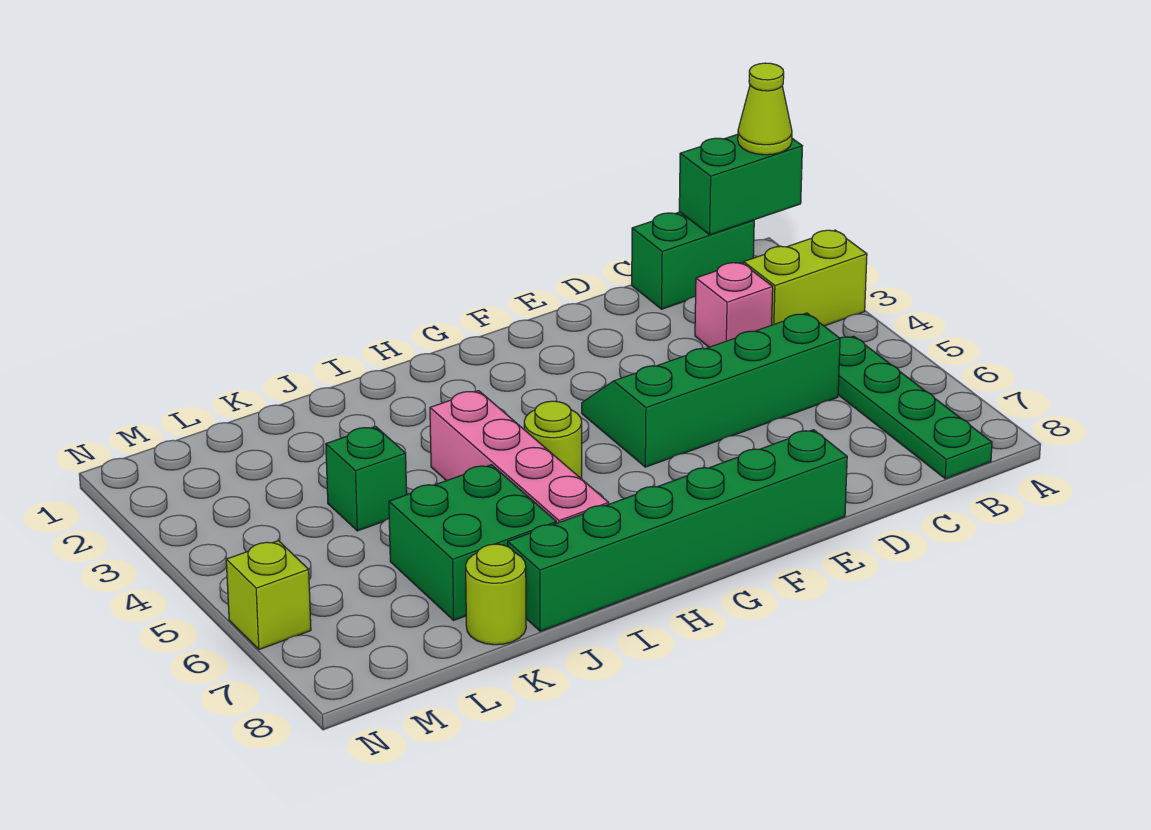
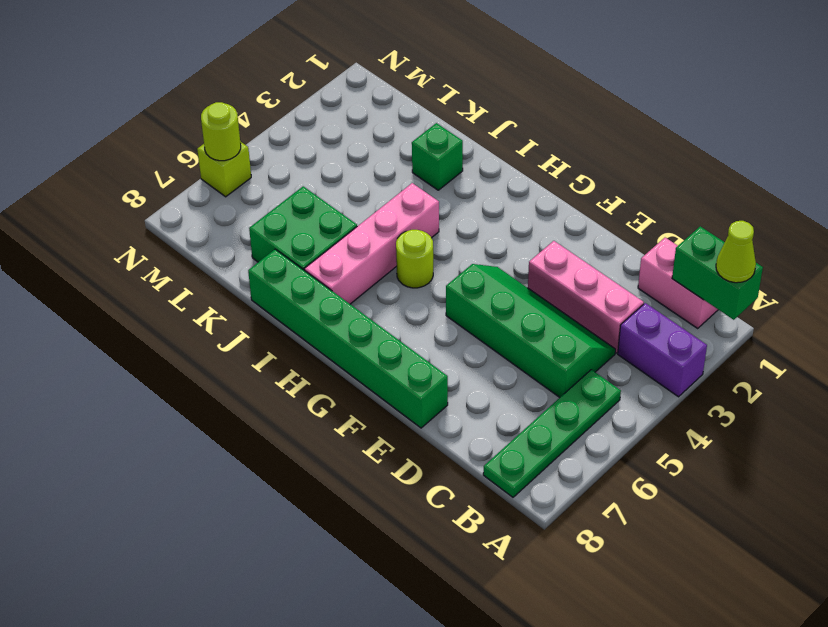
lime brick A3:B3 level 1 -> purple brick A3:B3 level 1
green brick B1:C1 level 1 -> pink brick B1:C1 level 1
pink brick C3 level 1 -> pink brick C3:E3 level 1
green brick K4 level 1 -> green brick J2 level 1
lime round brick K8 level 1 -> lime round brick N6 level 2

